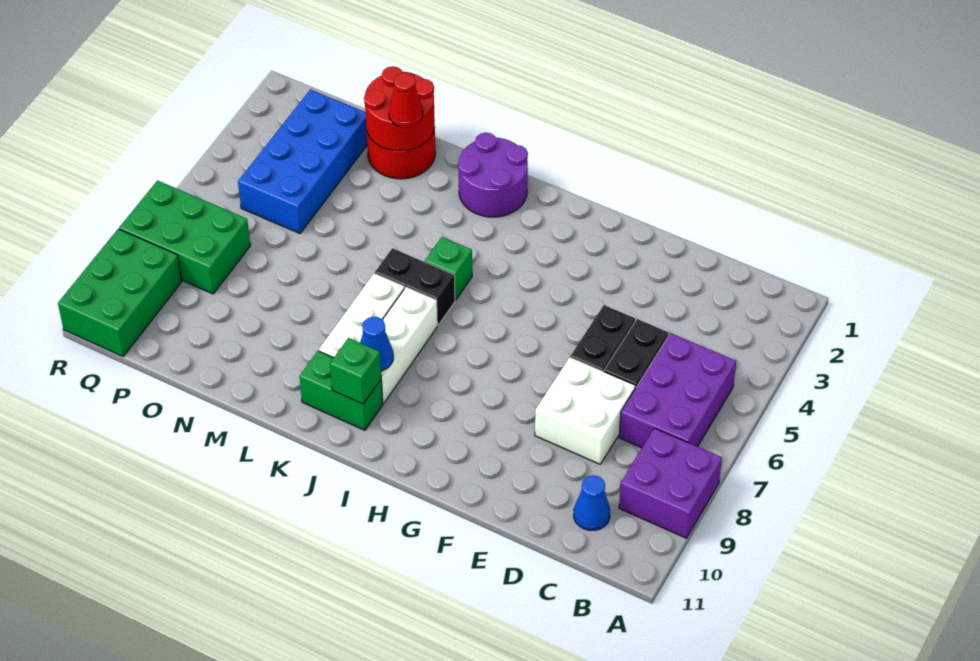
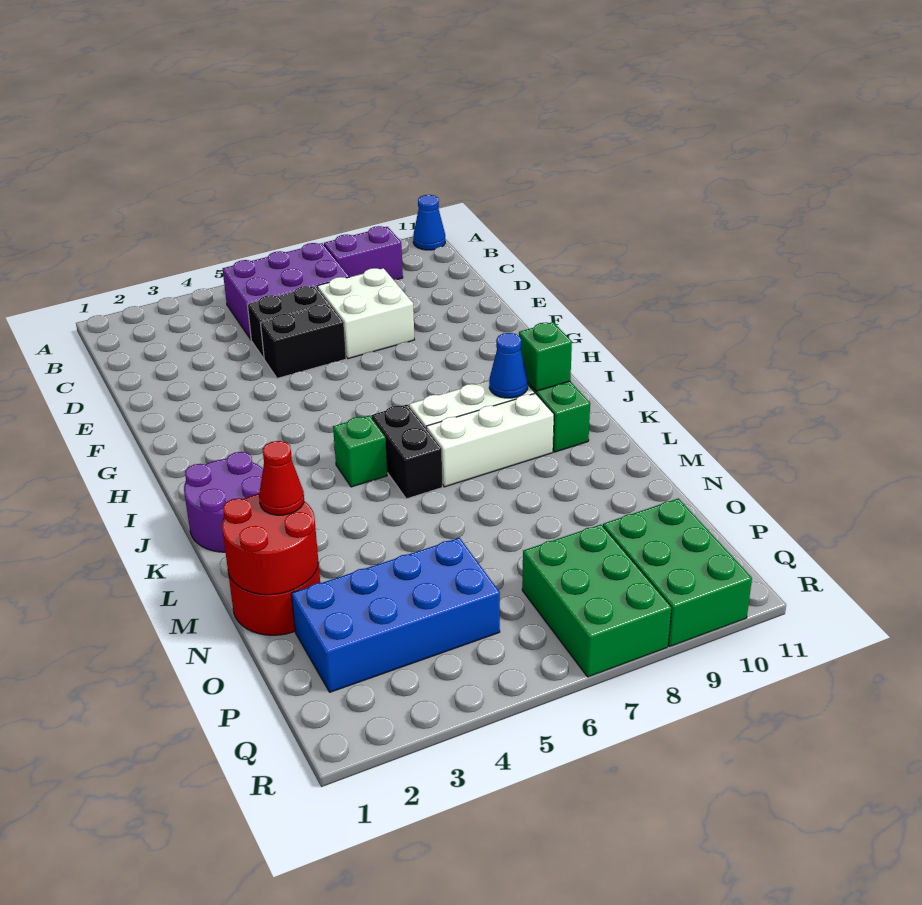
purple brick A8:B9 level 1 -> purple brick B8:B9 level 1
blue cone C10 level 1 -> blue cone A11 level 1
green brick Q9:R11 level 1 -> green brick P9:R10 level 1

